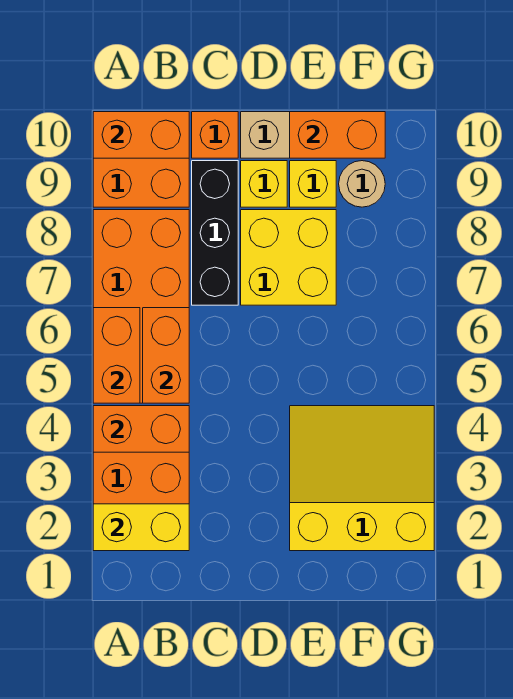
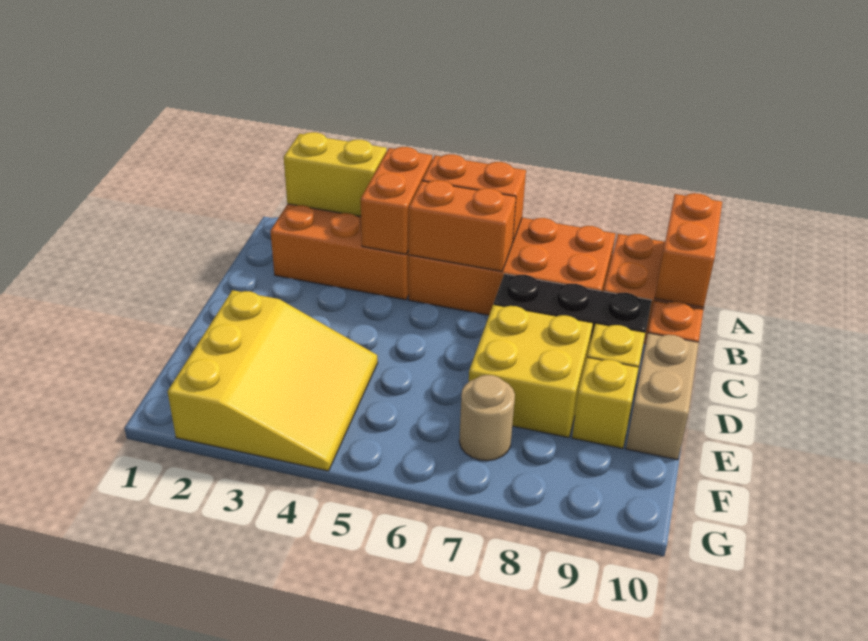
yellow brick A2:B2 level 2 -> yellow brick A2:A3 level 2
orange brick E10:F10 level 2 -> none
tan round brick F9 level 1 -> tan round brick F7 level 1

